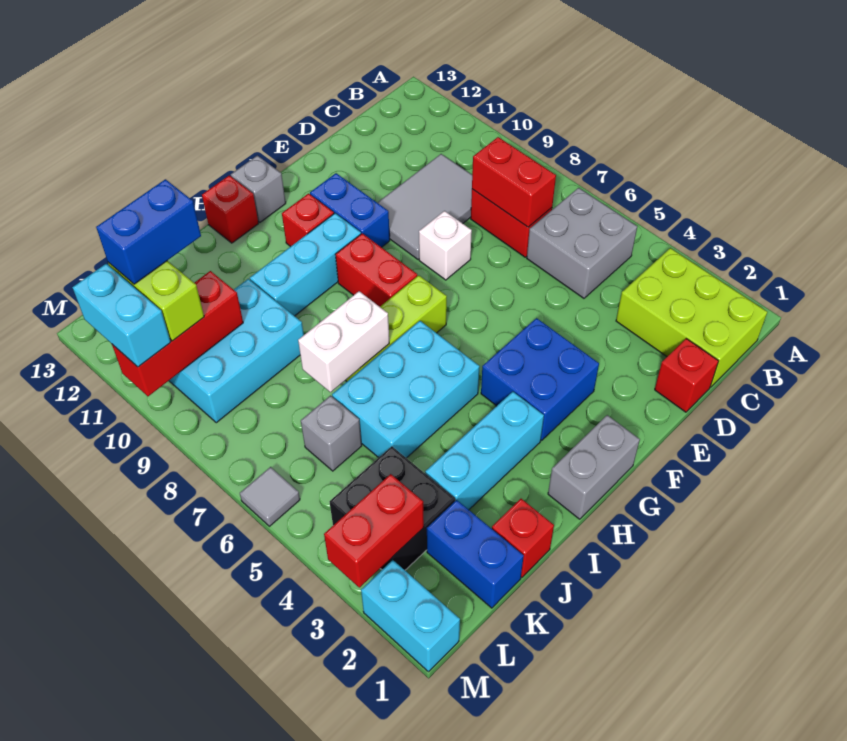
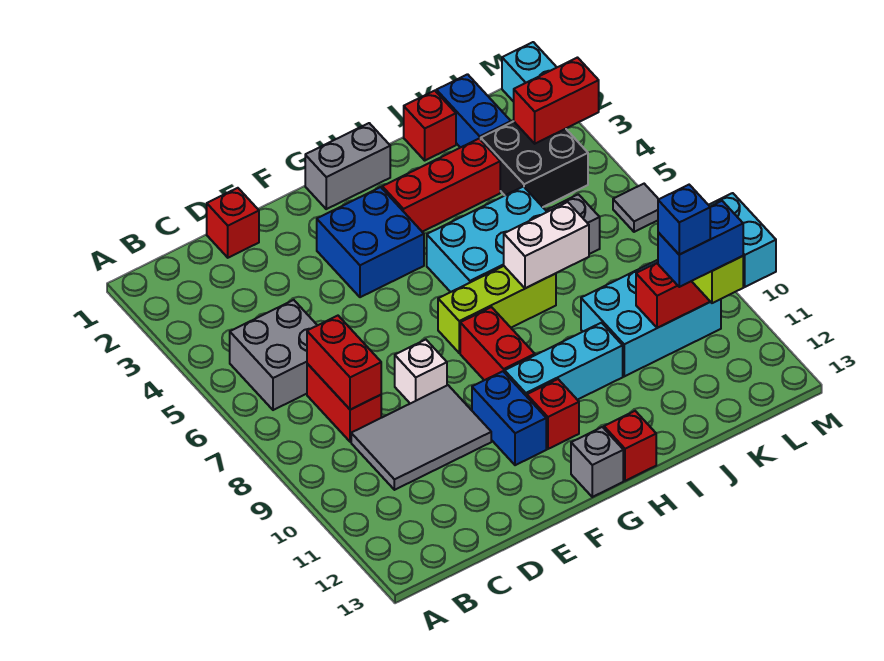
lime brick B1:C3 level 1 -> none
cyan brick H3:J3 level 1 -> red brick H3:J3 level 1
none -> blue brick K11 level 5

